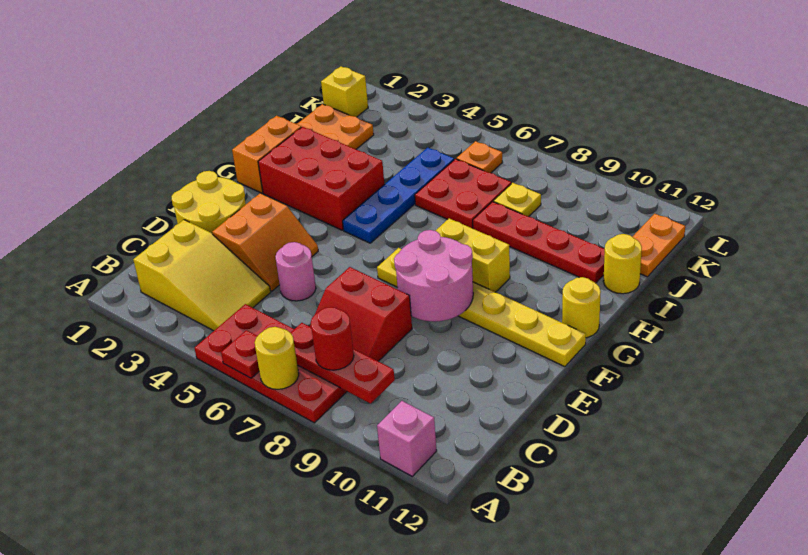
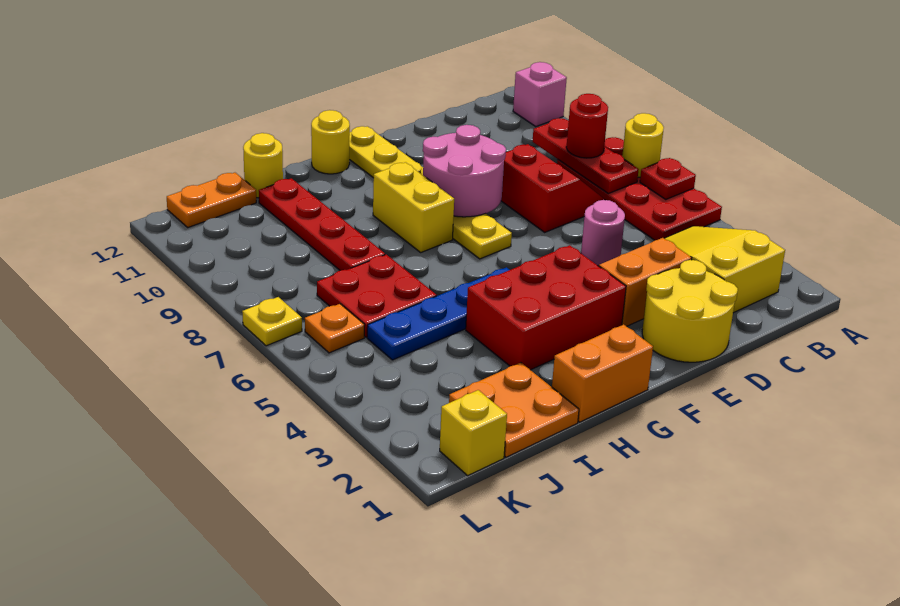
red brick G2:H4 level 1 -> red brick F3:H4 level 1
yellow plate J8 level 1 -> yellow plate L7 level 1

